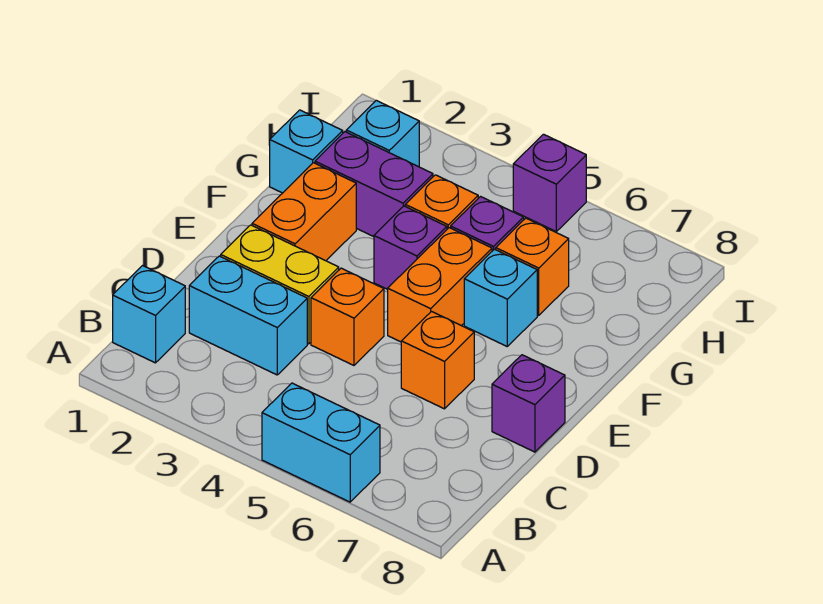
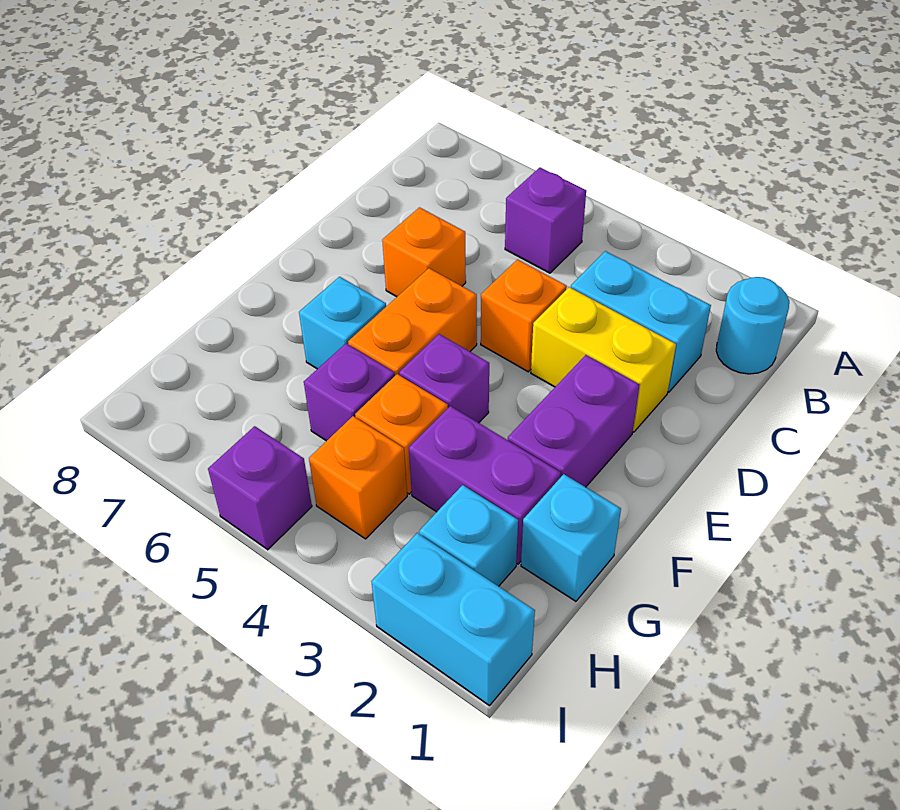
cyan brick A5:A6 level 1 -> cyan brick I1:I2 level 1
cyan brick B1 level 1 -> cyan round brick B1 level 1
purple brick D8 level 1 -> purple brick B5 level 1
orange brick E2:F2 level 1 -> purple brick E2:F2 level 1
orange brick G6 level 1 -> orange brick H4 level 1

